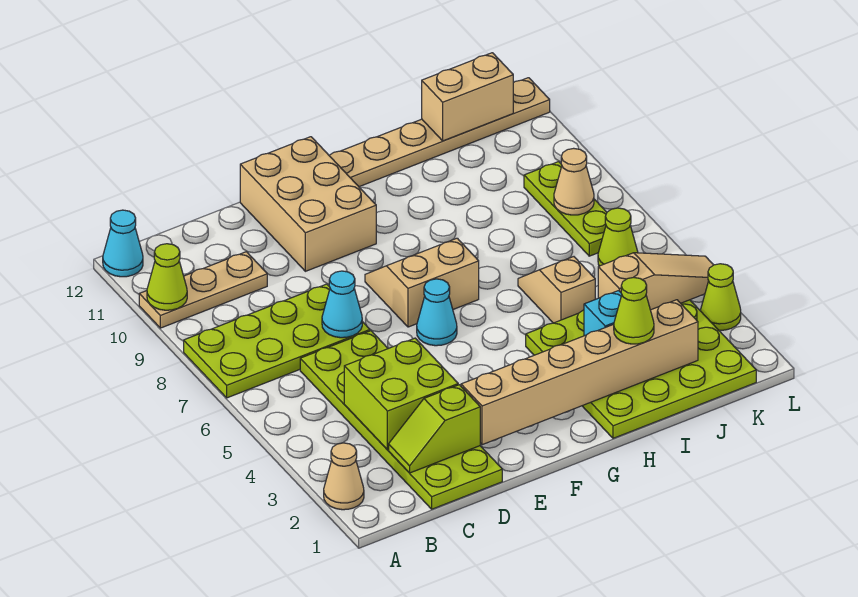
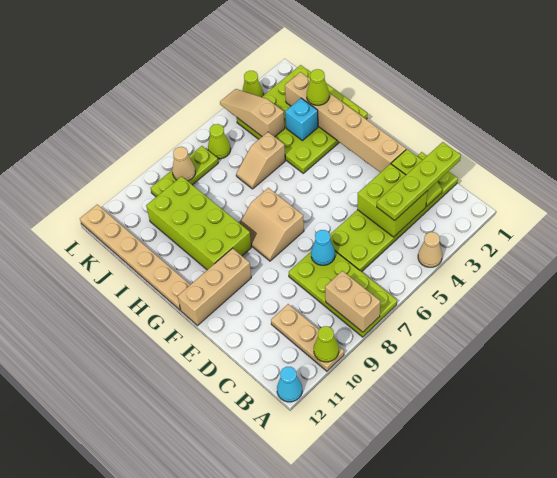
tan cone A2 level 1 -> tan cone A4 level 1
none -> lime plate C1:C4 level 3
tan brick E10:F12 level 1 -> tan brick F10:F12 level 1
cyan cone F6 level 1 -> none
none -> lime brick G9:J10 level 1
tan brick J12:K12 level 2 -> tan brick A8:B8 level 2

